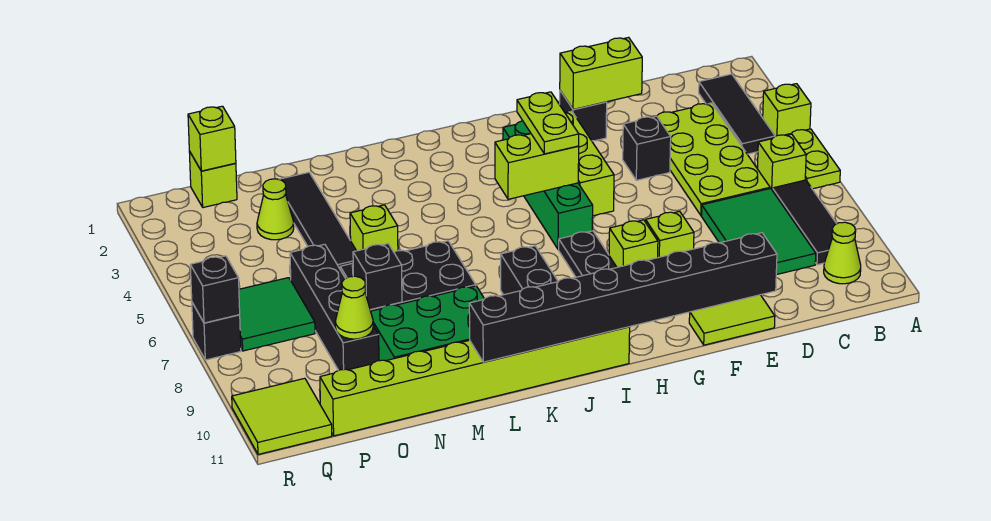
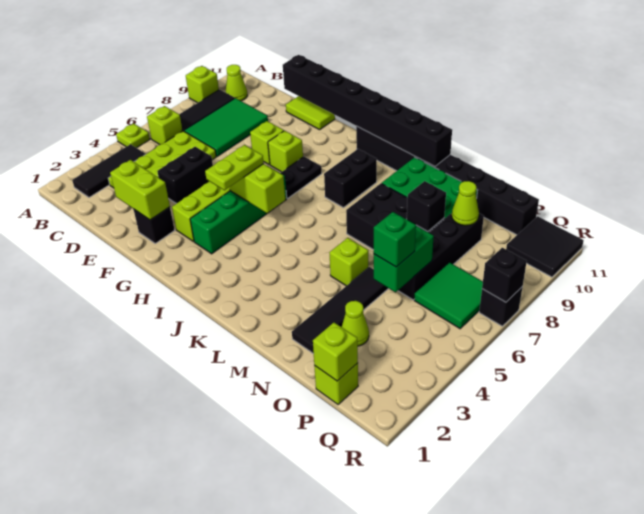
lime brick A4 level 1 -> lime brick A9 level 1
lime plate A5:A6 level 1 -> lime plate A5 level 1
black brick E4 level 1 -> black brick E4:E5 level 1
lime brick I11:P11 level 1 -> black brick I11:P11 level 1
none -> green brick O5:O6 level 2
none -> green brick O5 level 3
lime tile Q10:R11 level 1 -> black tile Q10:R11 level 1

